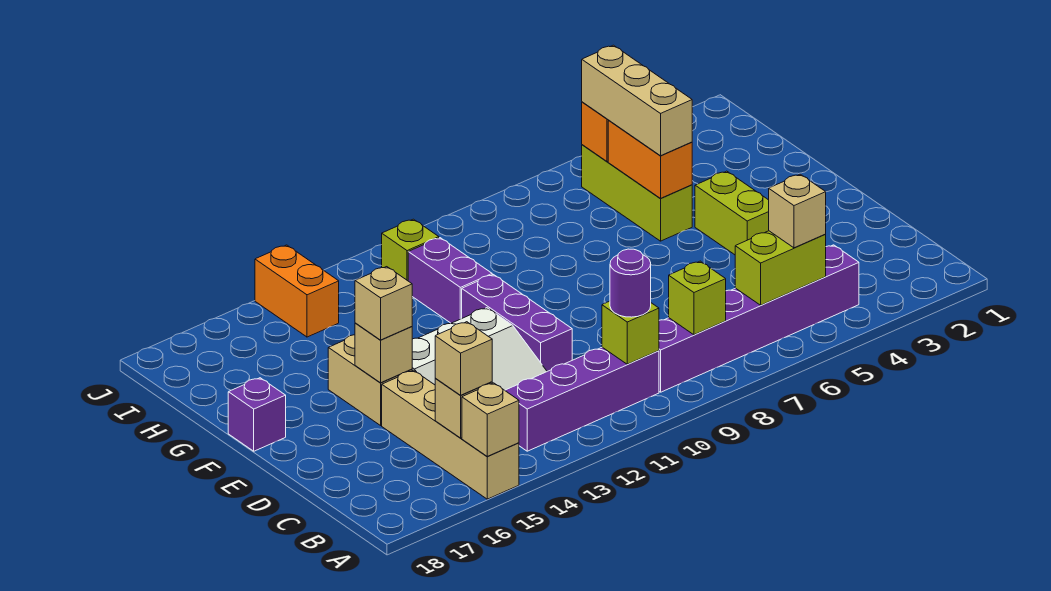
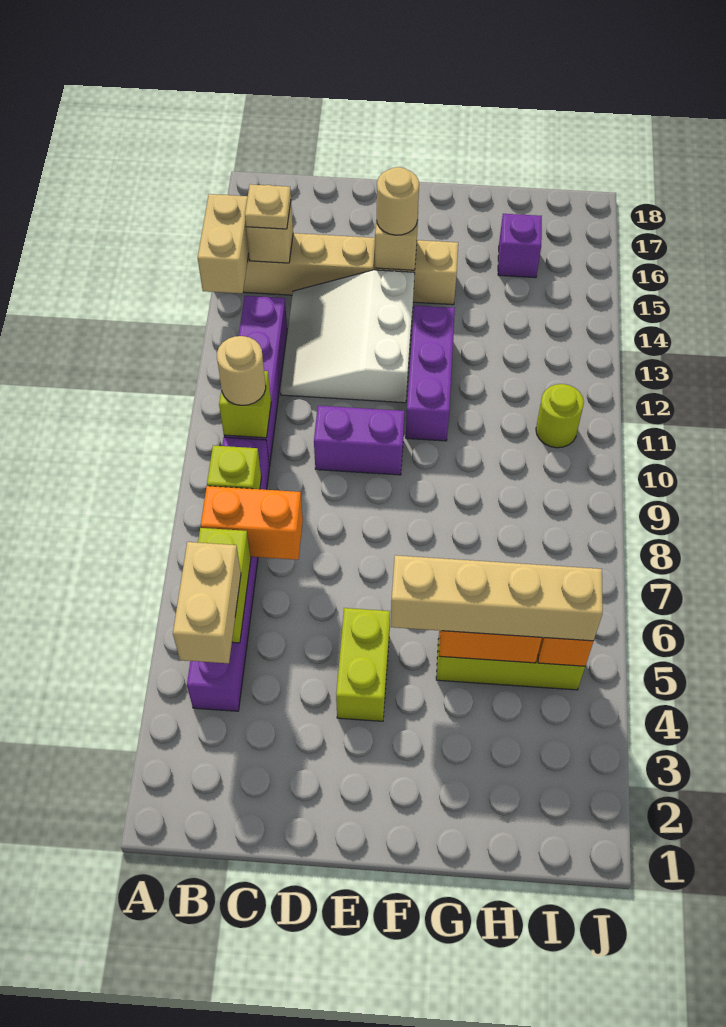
tan brick A15 level 2 -> tan brick A14:A15 level 2
tan brick B5 level 3 -> tan brick B4:B5 level 3
purple round brick B10 level 3 -> tan round brick B10 level 3
tan brick B15 level 3 -> tan plate B15 level 3
purple brick D11:F11 level 1 -> purple brick F11:F13 level 1
lime brick E4:F4 level 1 -> lime brick E4:E5 level 1
tan brick E15 level 3 -> tan round brick E15 level 3
purple brick F18 level 1 -> purple brick H16 level 1
tan brick G5:I5 level 3 -> tan brick F5:I5 level 3
purple brick G11:H11 level 1 -> purple brick D10:E10 level 1
lime brick I11 level 1 -> lime round brick I11 level 1
orange brick I14:J14 level 1 -> orange brick B7:C7 level 2

